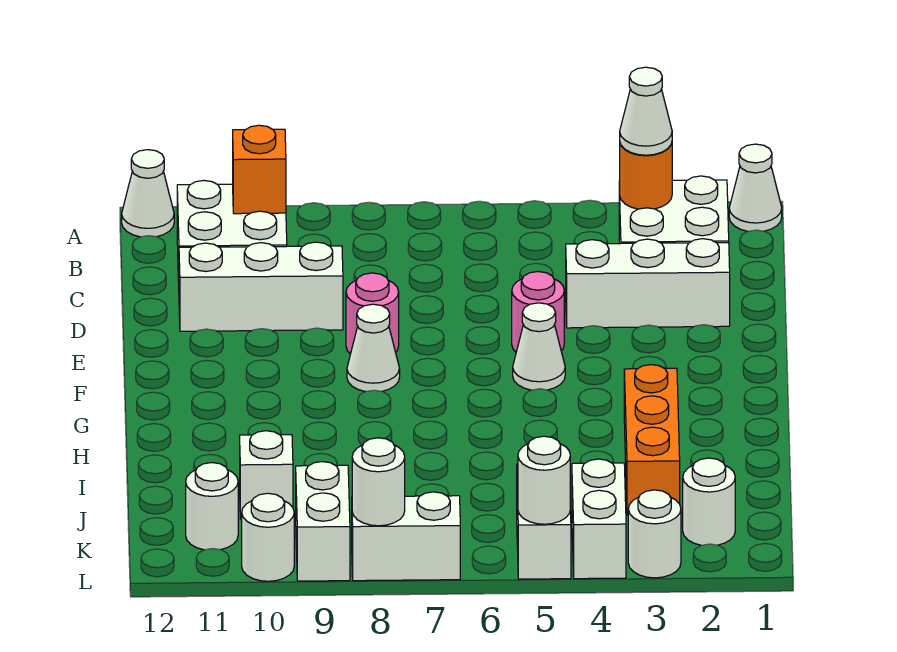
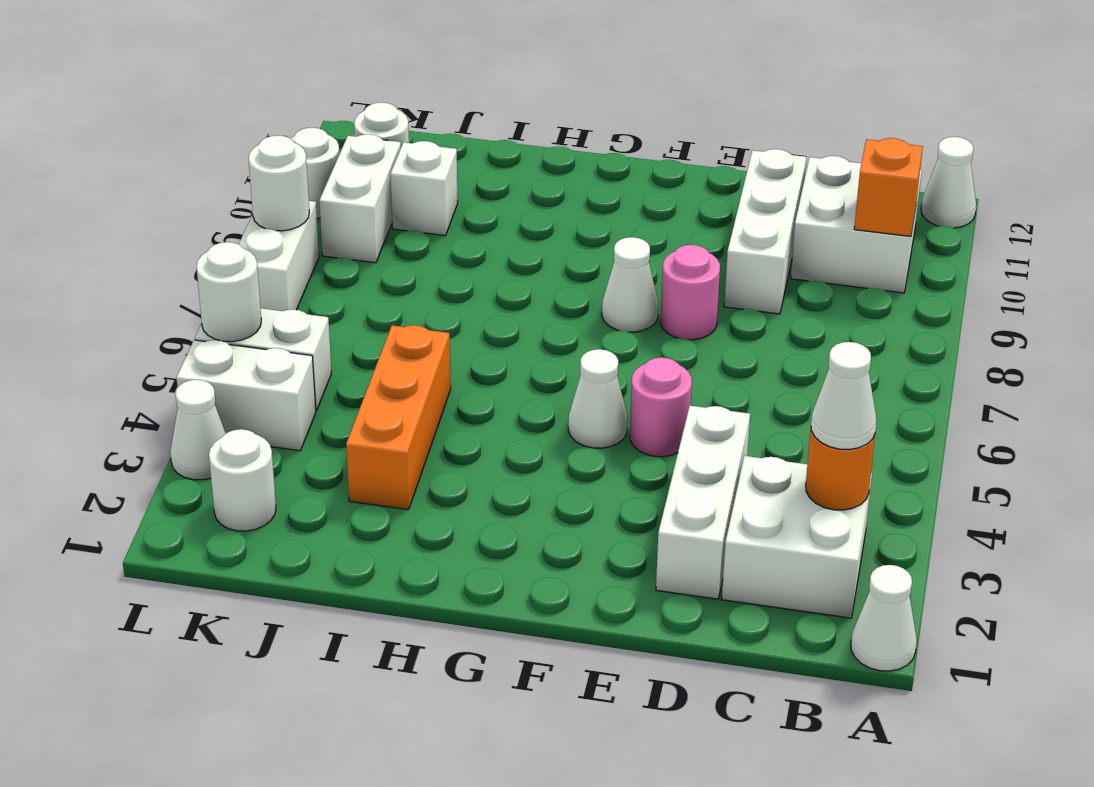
orange brick H3:J3 level 1 -> orange brick I3:I5 level 1
white brick K9:L9 level 1 -> white brick K9:K10 level 1
white round brick L3 level 1 -> white cone L3 level 1

